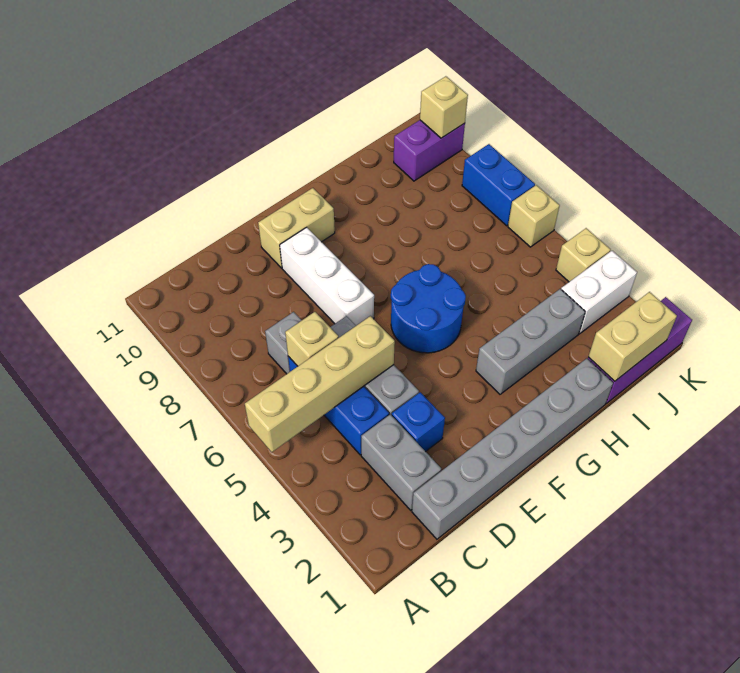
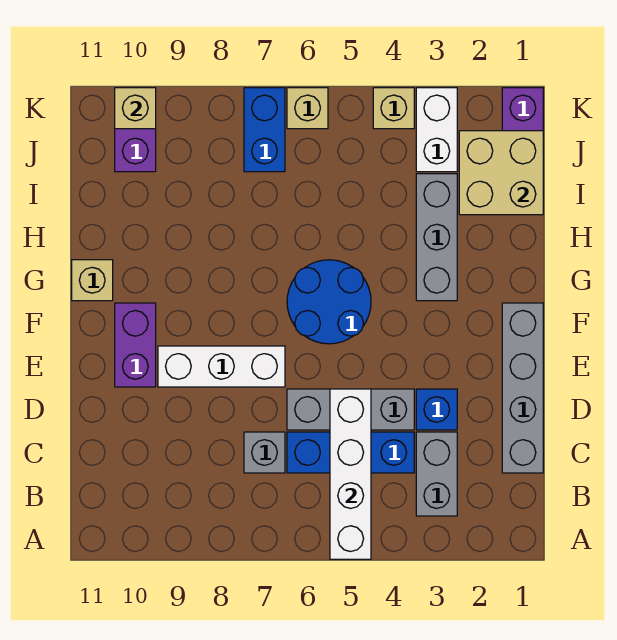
tan brick A5:D5 level 2 -> white brick A5:D5 level 2
grey brick C1:H1 level 1 -> grey brick C1:F1 level 1
grey brick C2:C3 level 1 -> grey brick B3:C3 level 1
tan brick C6 level 2 -> tan brick G11 level 1
tan brick E10:F10 level 1 -> purple brick E10:F10 level 1
tan brick I1:J1 level 2 -> tan brick I1:J2 level 2
blue brick K7:K8 level 1 -> blue brick J7:K7 level 1

